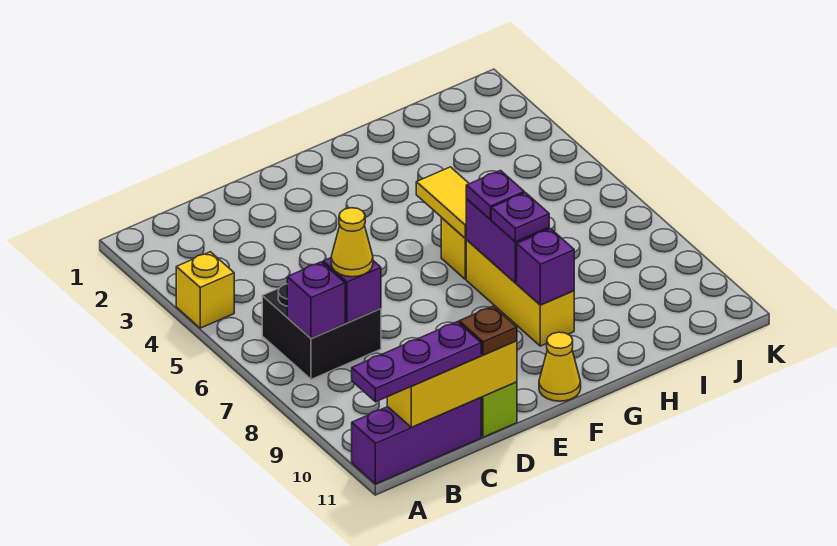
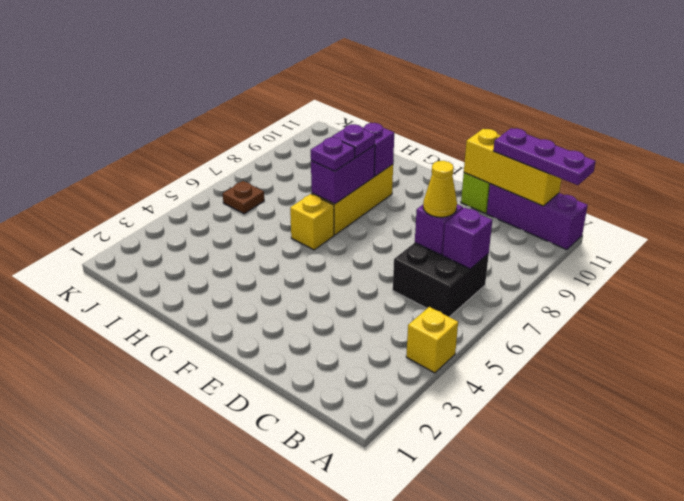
brown plate D11 level 3 -> brown plate J6 level 1
yellow cone F11 level 1 -> none
yellow tile G5:G6 level 2 -> none

